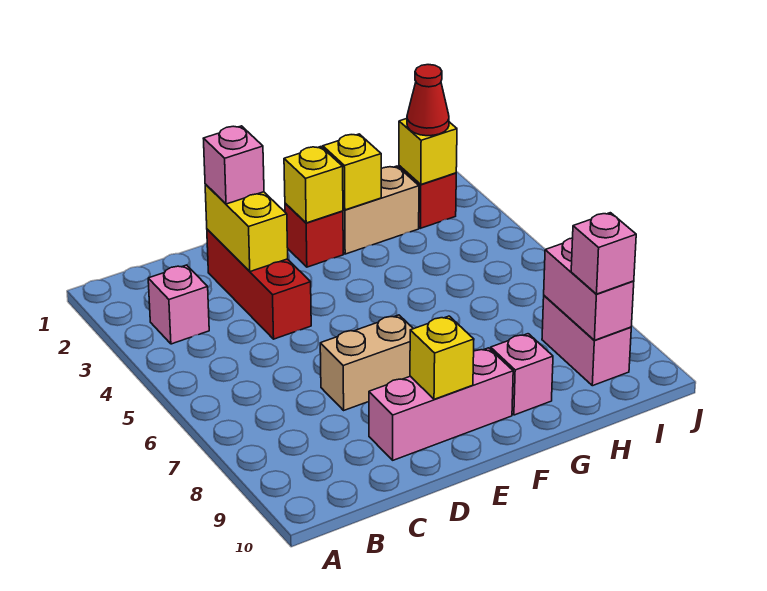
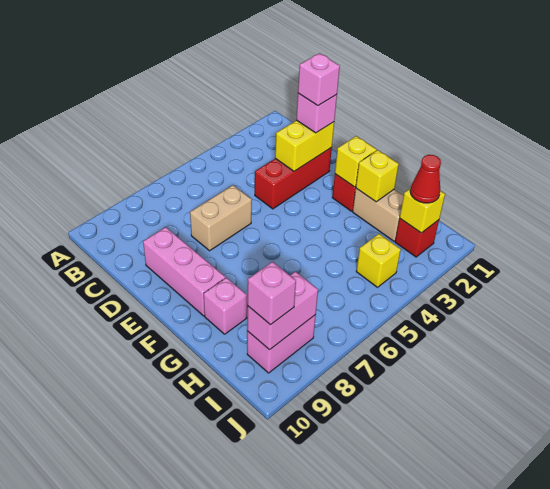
pink brick B3 level 1 -> pink brick D2 level 4
tan brick D7:E7 level 1 -> tan brick D6:D7 level 1
yellow brick E9 level 2 -> yellow brick I4 level 1

